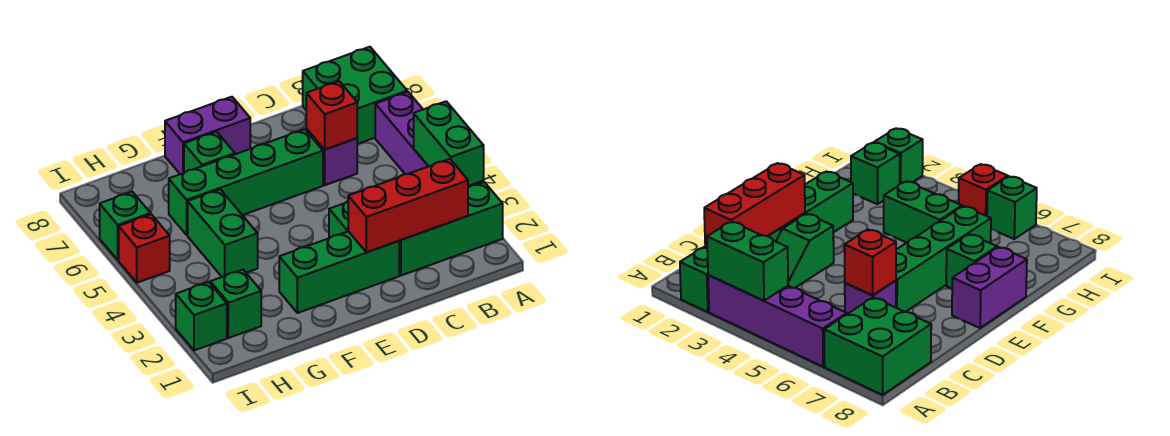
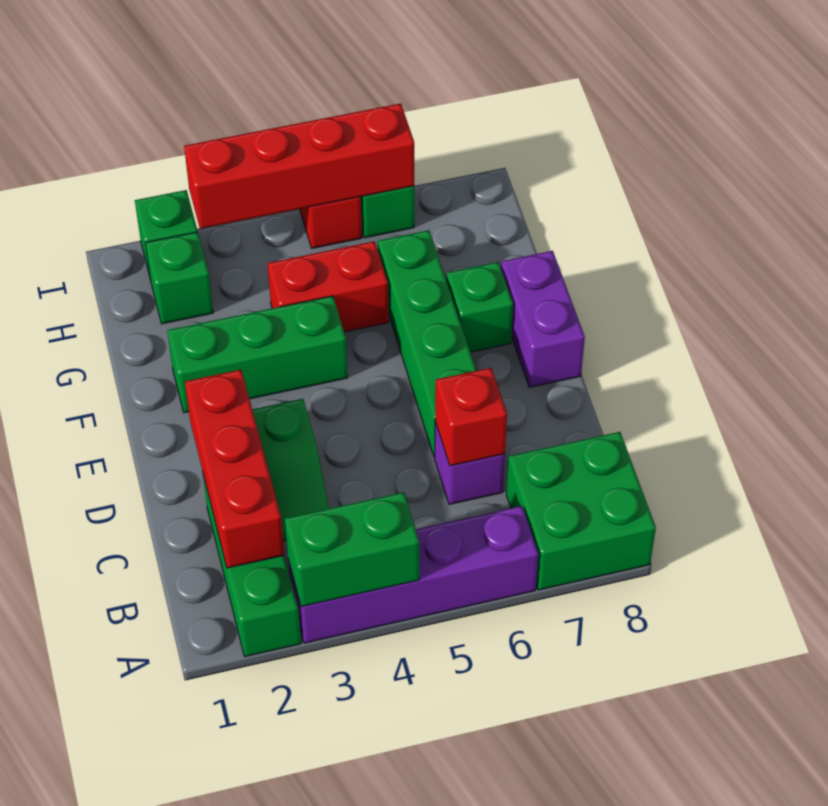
green brick D2:F2 level 1 -> green brick F2:F4 level 1
green brick G4:G5 level 1 -> red brick G4:G5 level 1
none -> red brick I3:I6 level 2

